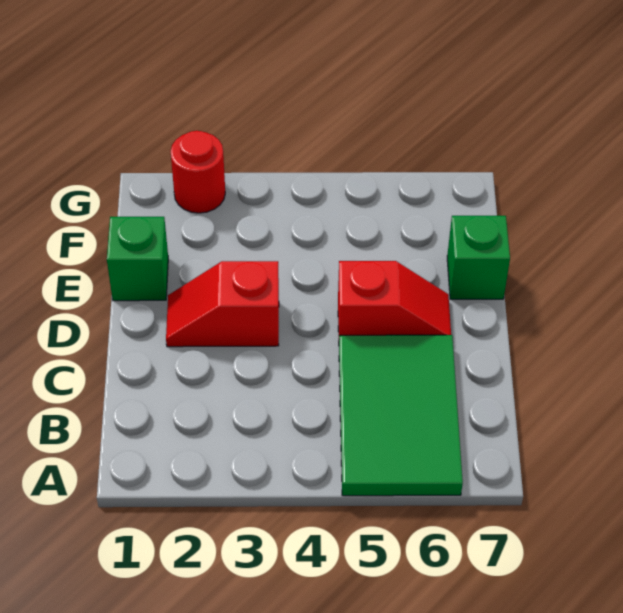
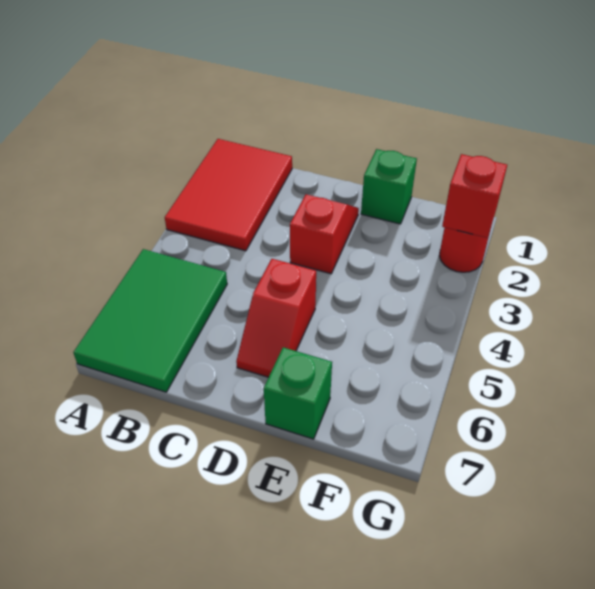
none -> red tile A1:B3 level 1
green tile A5:C6 level 1 -> green tile A5:B7 level 1
none -> red brick G2 level 2

